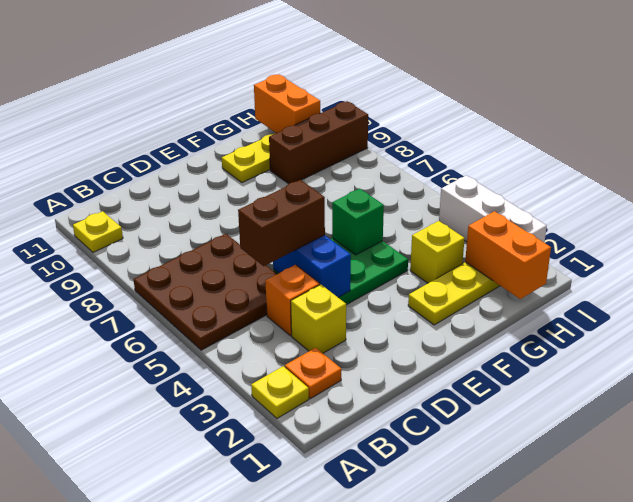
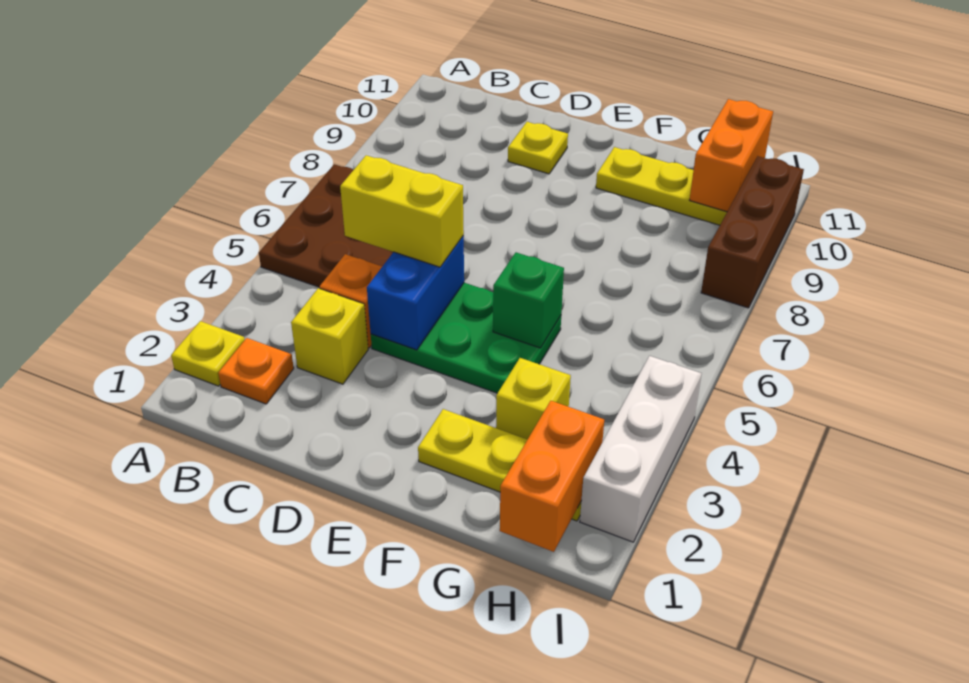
yellow plate A10 level 1 -> yellow plate D10 level 1
brown brick C5:D5 level 3 -> yellow brick C5:D5 level 3
brown brick G9:I9 level 1 -> brown brick I8:I10 level 1

